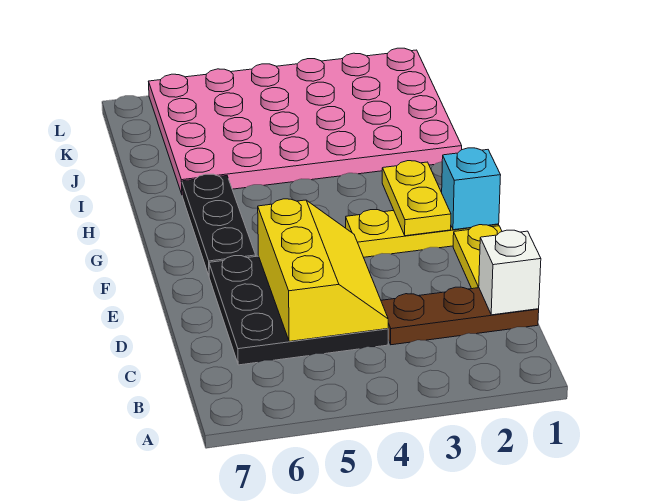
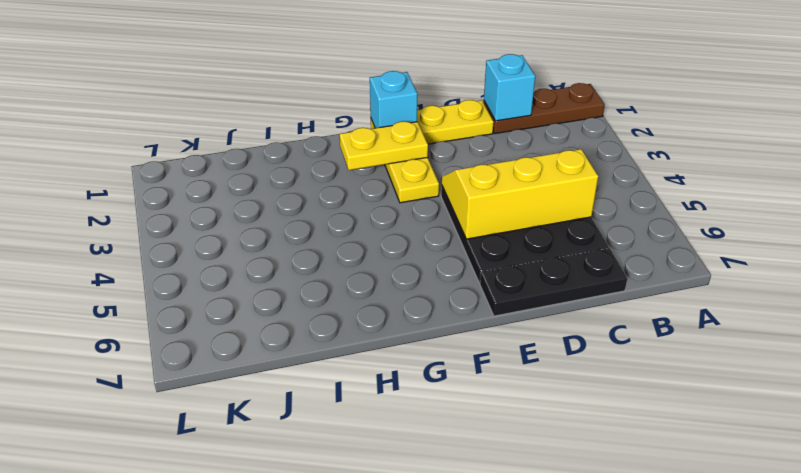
brown plate C1:C3 level 1 -> brown plate A1:C1 level 1
white brick C1 level 2 -> cyan brick C1 level 2
black plate F6:H6 level 1 -> black plate C7:E7 level 1
pink plate I1:L6 level 1 -> none

